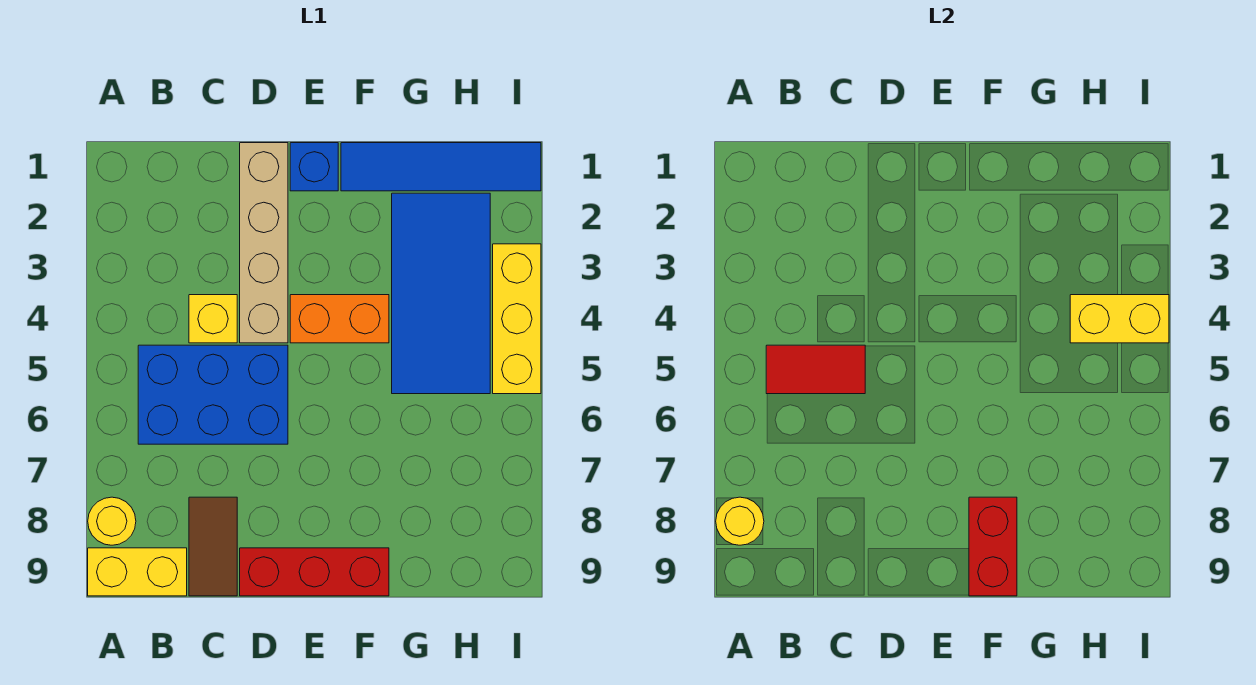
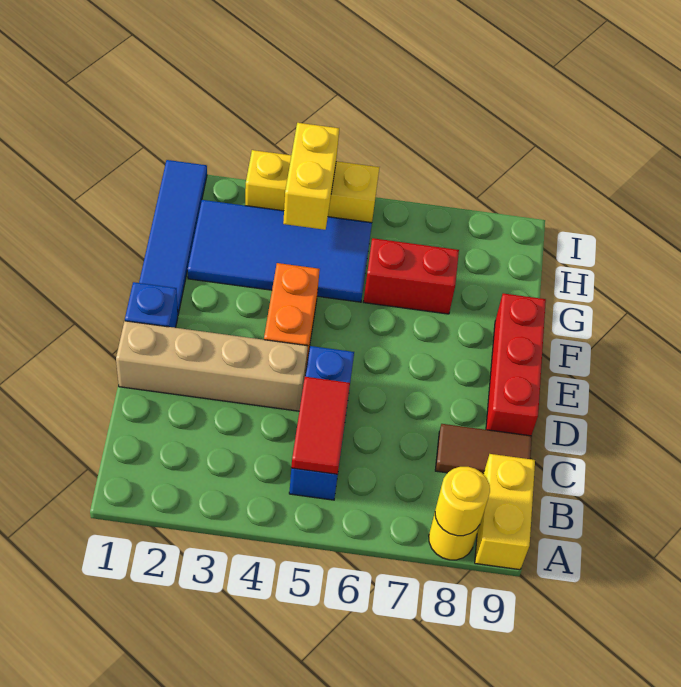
blue brick B5:D6 level 1 -> blue brick B5:D5 level 1
yellow brick C4 level 1 -> none
red brick F8:F9 level 2 -> red brick G6:G7 level 1

